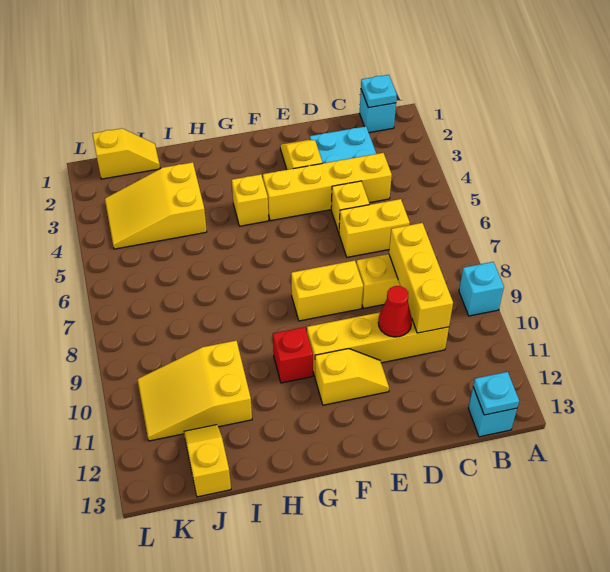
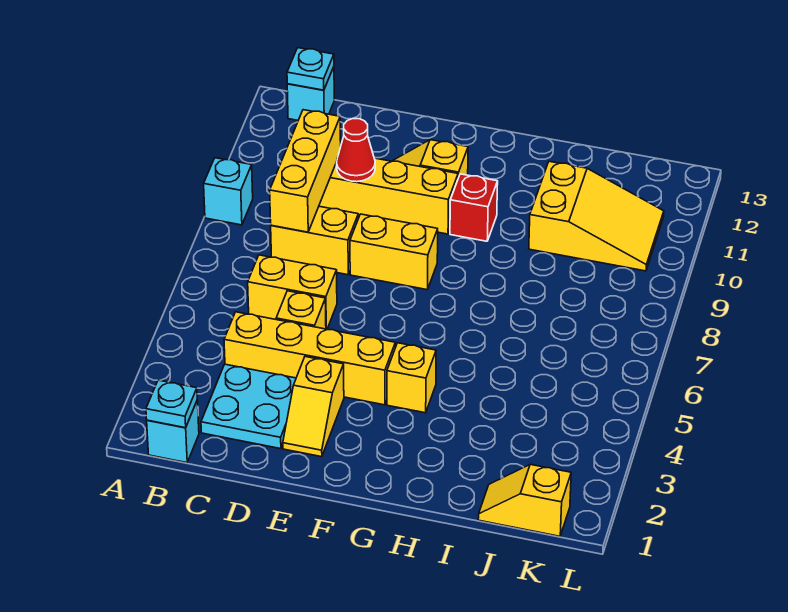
yellow slope I3:K4 level 1 top I -> none
yellow slope J12:J13 level 1 top 13 -> none

